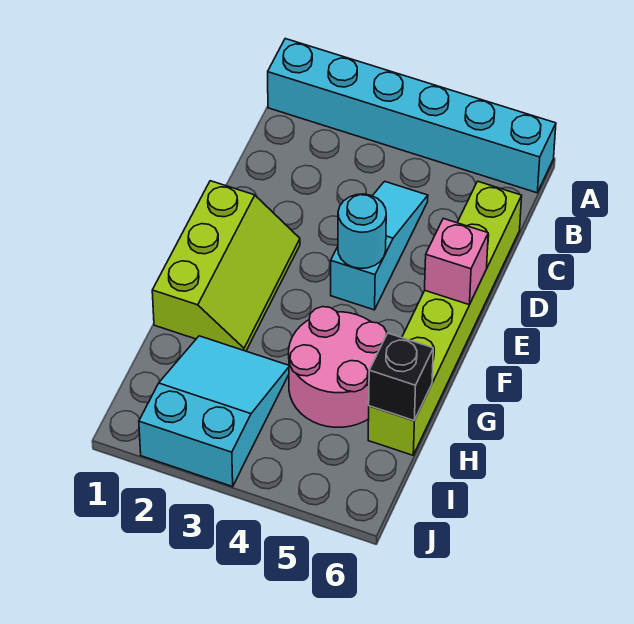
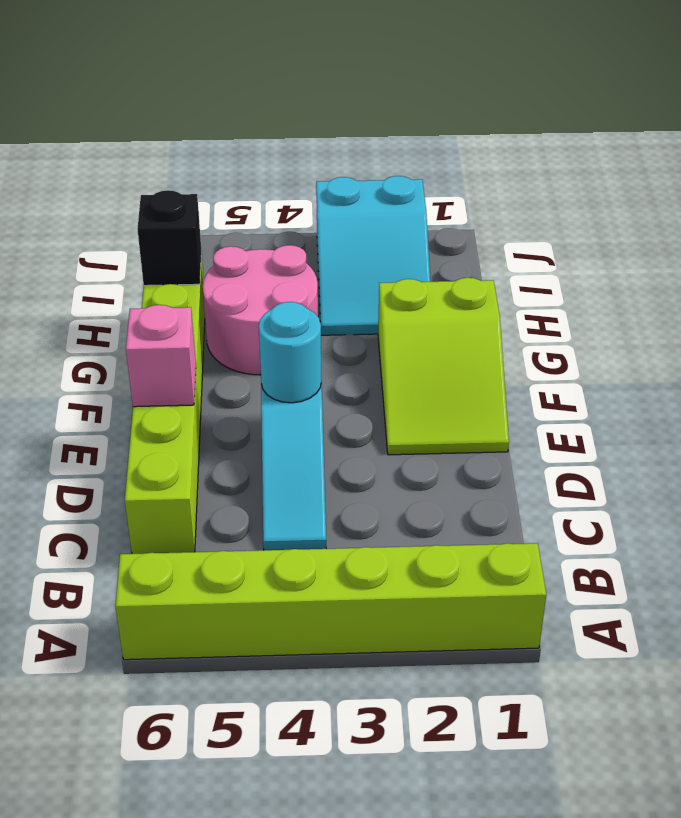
cyan brick A1:A6 level 1 -> lime brick A1:A6 level 1
lime slope E1:G2 level 1 top 1 -> lime slope E1:G2 level 1 top G

